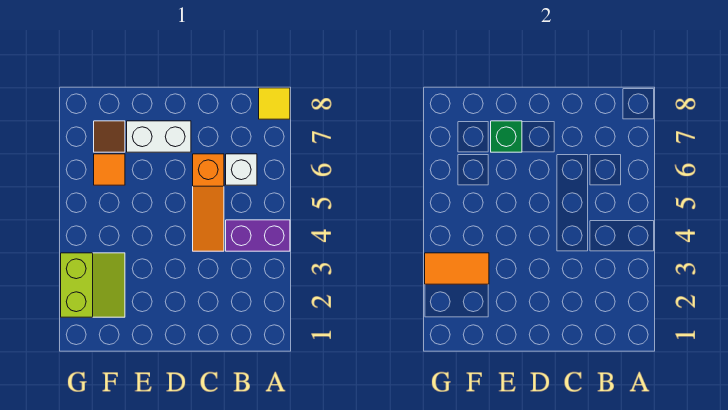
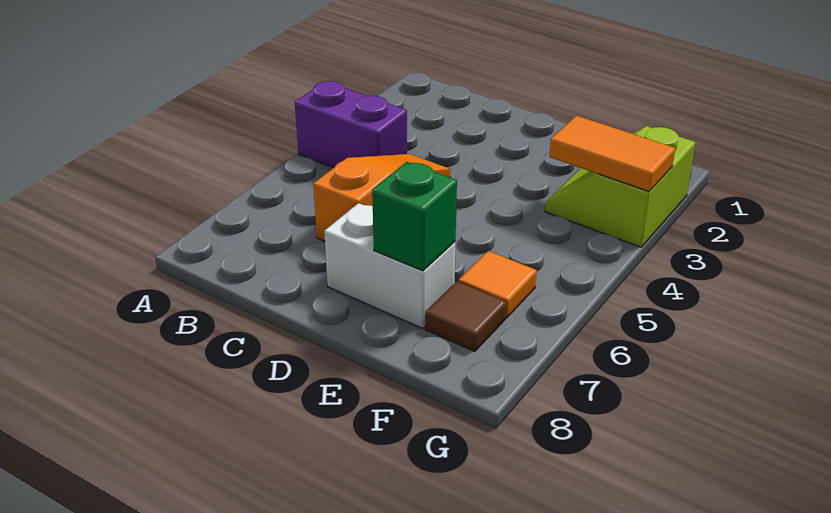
yellow tile A8 level 1 -> none
white brick B6 level 1 -> none

